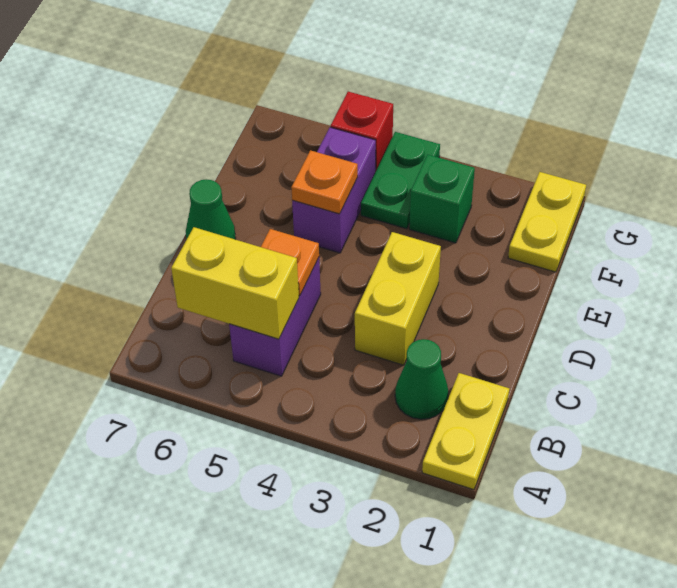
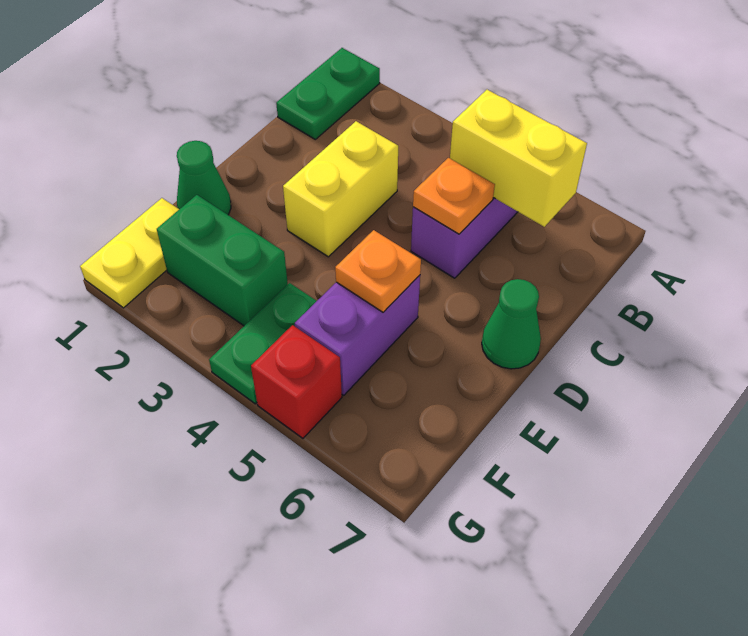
yellow plate A1:B1 level 1 -> green plate A1:B1 level 1
green cone B2 level 1 -> green cone E1 level 1
green brick F3 level 1 -> green brick F2:F3 level 1

